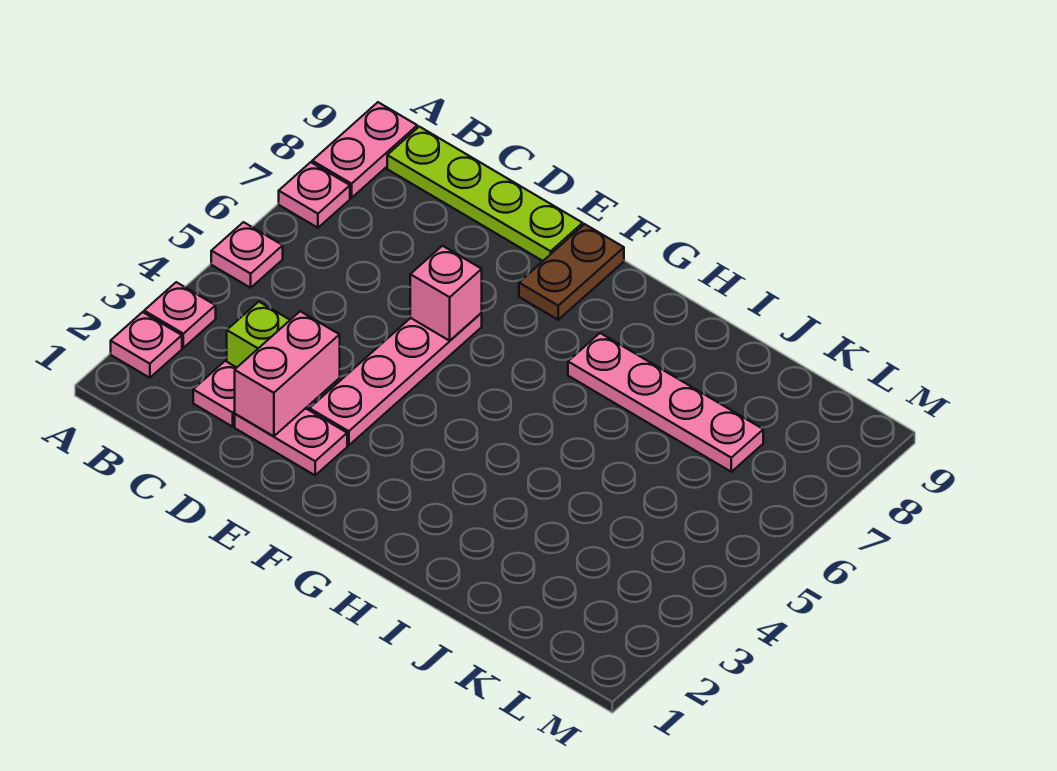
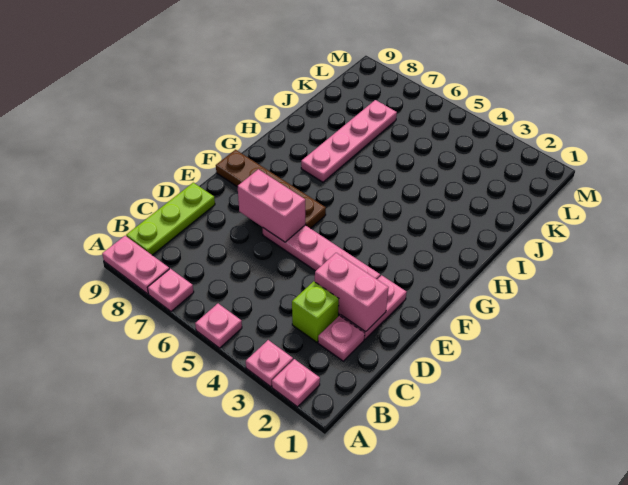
lime plate B9:E9 level 1 -> lime plate B9:D9 level 1
pink brick E6 level 2 -> pink brick E6:E7 level 2
brown plate F8:F9 level 1 -> brown plate F6:F9 level 1

